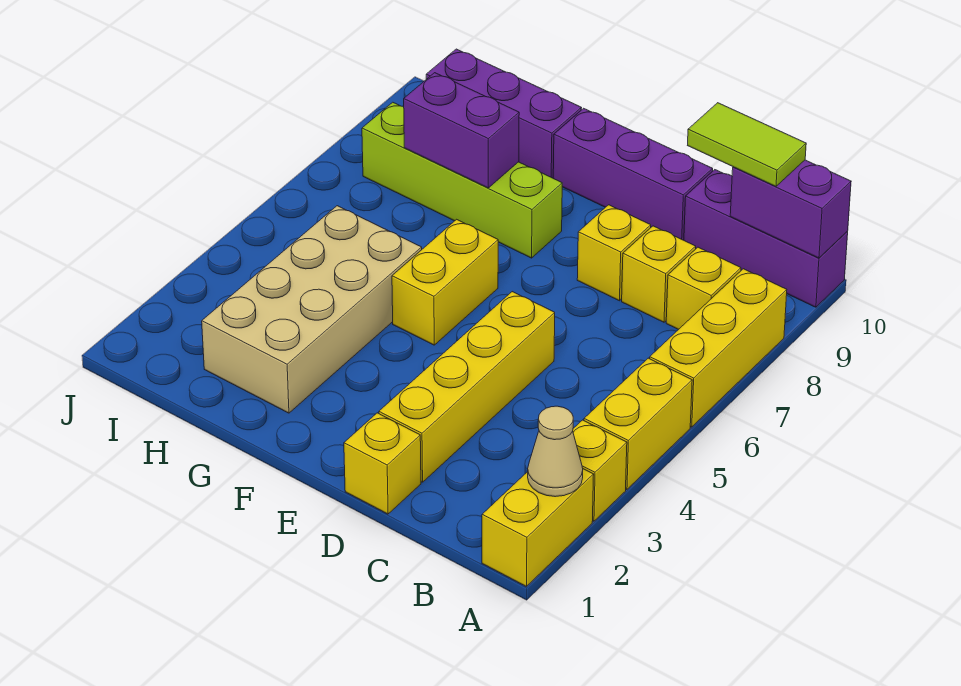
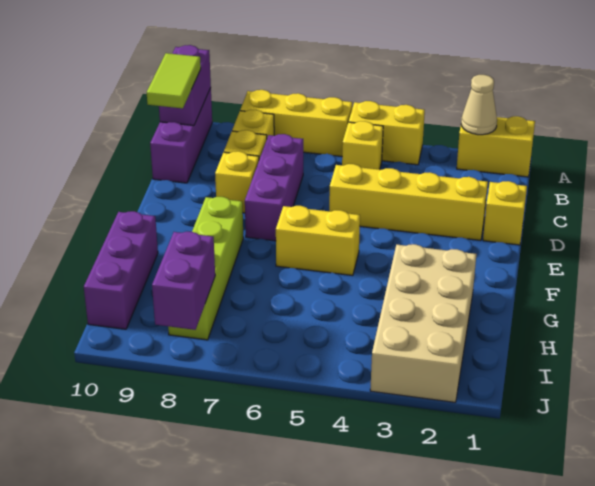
yellow brick A3 level 1 -> yellow brick B5 level 1
purple brick D10:F10 level 1 -> purple brick C7:E7 level 1
tan brick G2:H5 level 1 -> tan brick G2:J3 level 1
purple brick G8:H8 level 2 -> purple brick I8:J8 level 2

